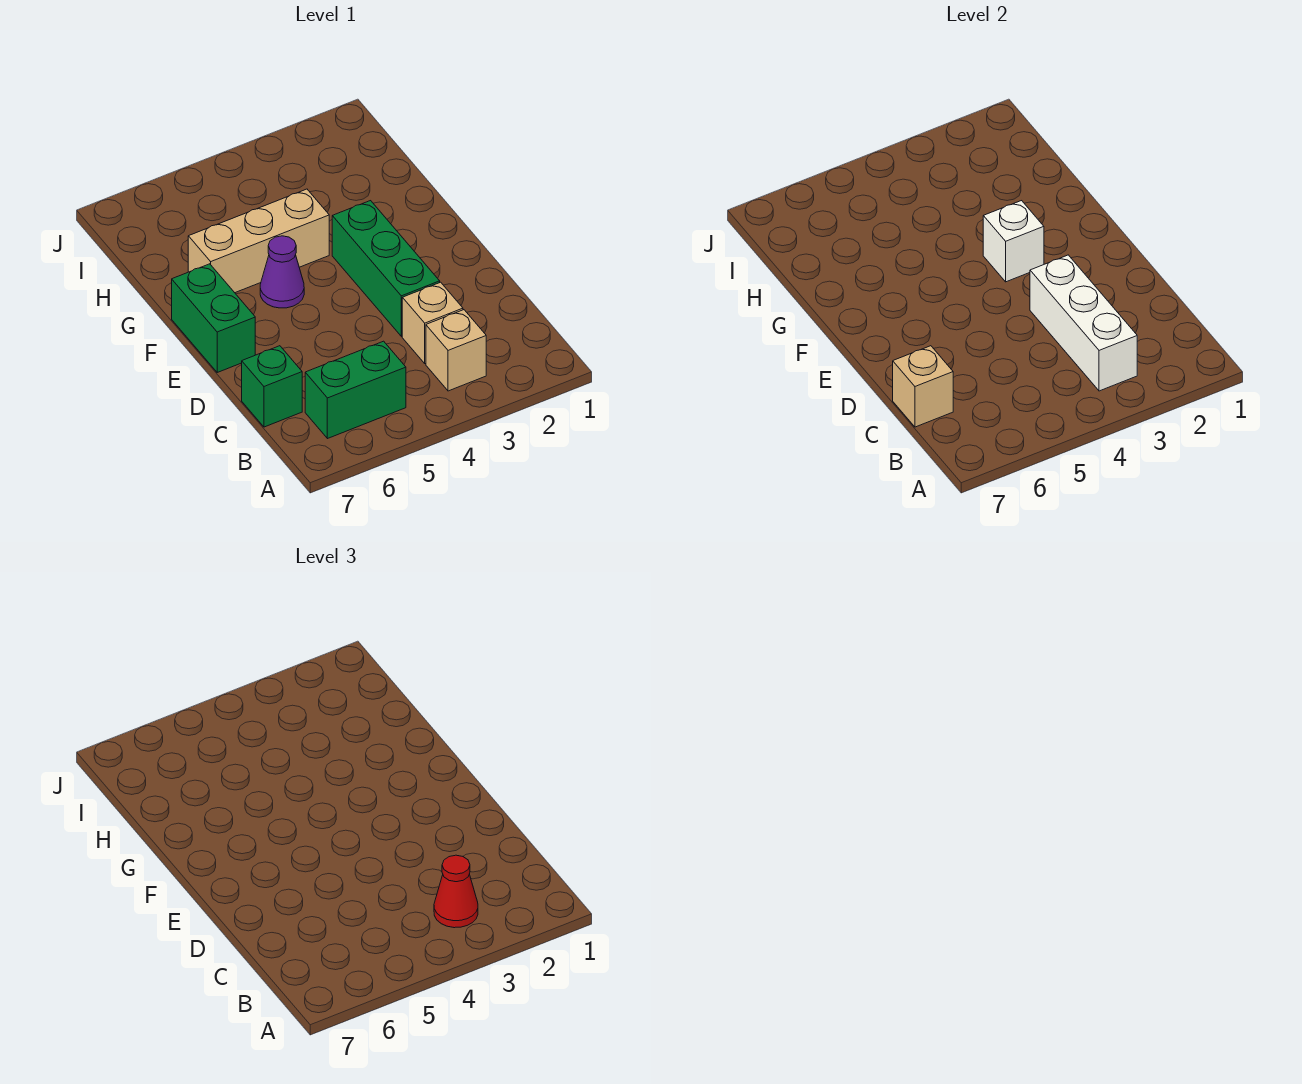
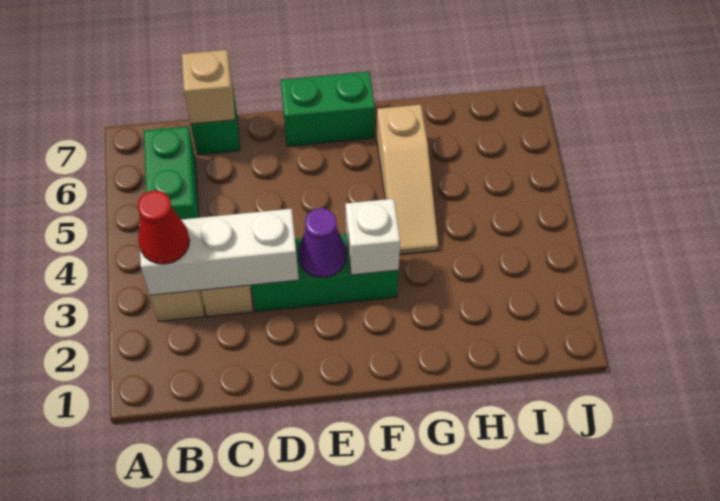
purple cone F5 level 1 -> purple cone E3 level 2
tan brick G4:G6 level 1 -> tan slope G4:G6 level 1 top 6

